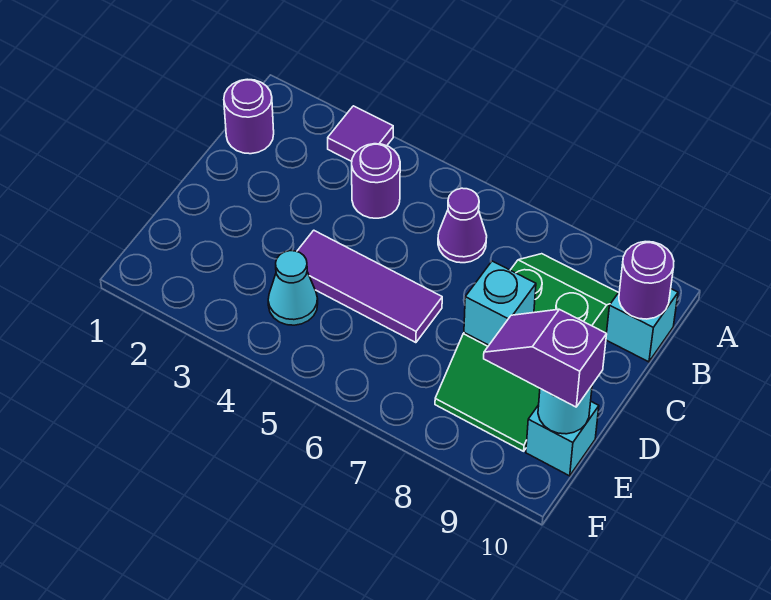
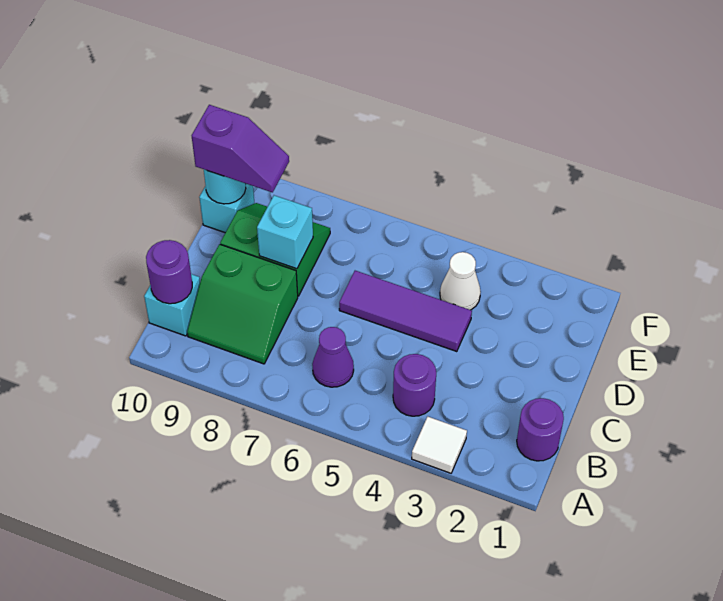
purple tile A3 level 1 -> white tile A3 level 1
cyan cone E4 level 1 -> white cone E4 level 1

